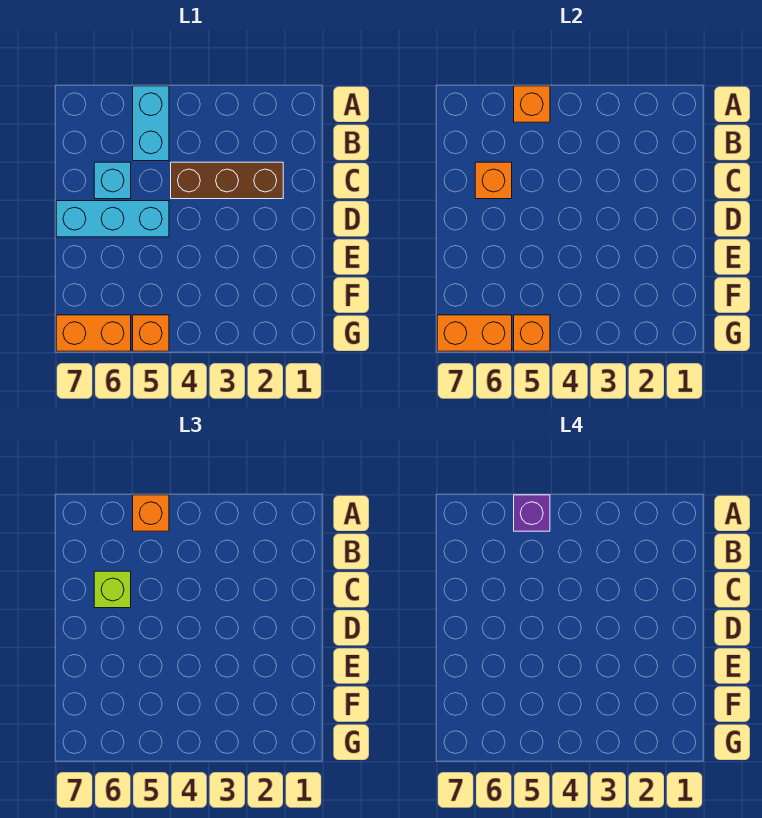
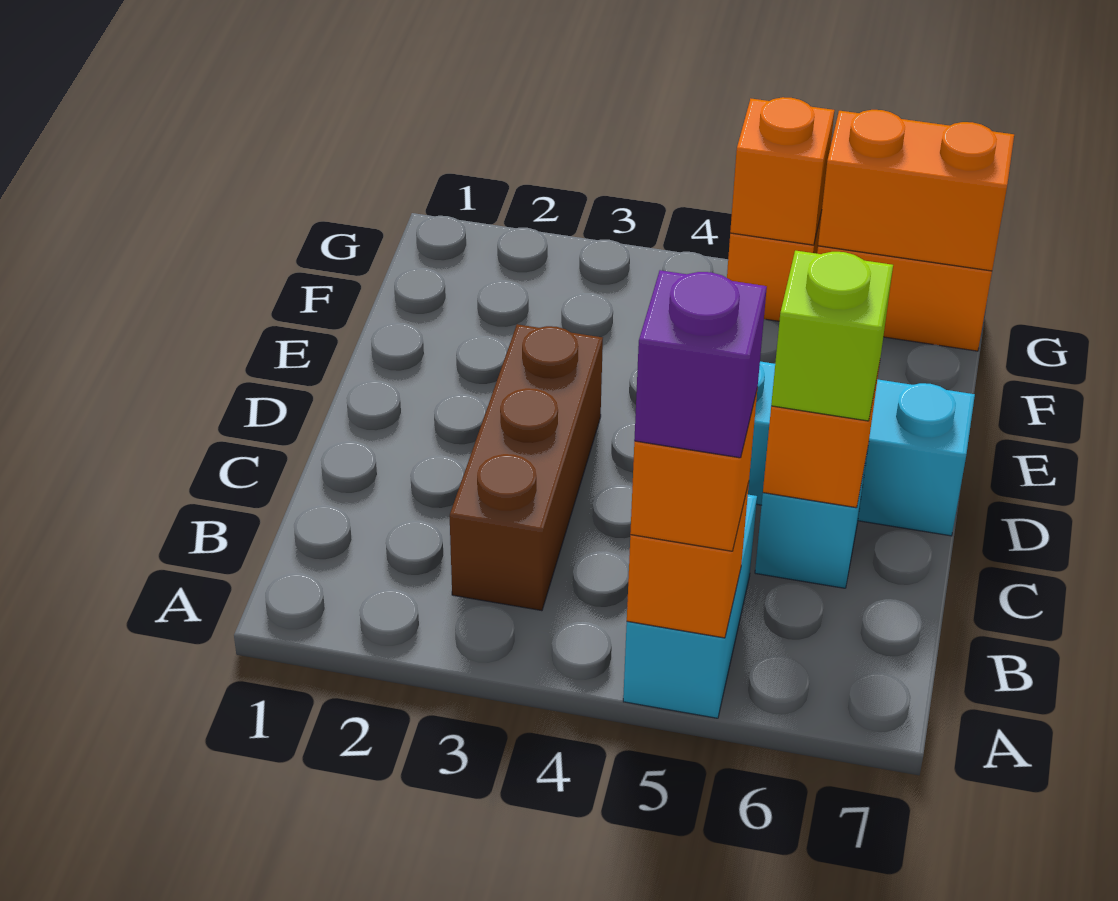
brown brick C2:C4 level 1 -> brown brick B3:D3 level 1

